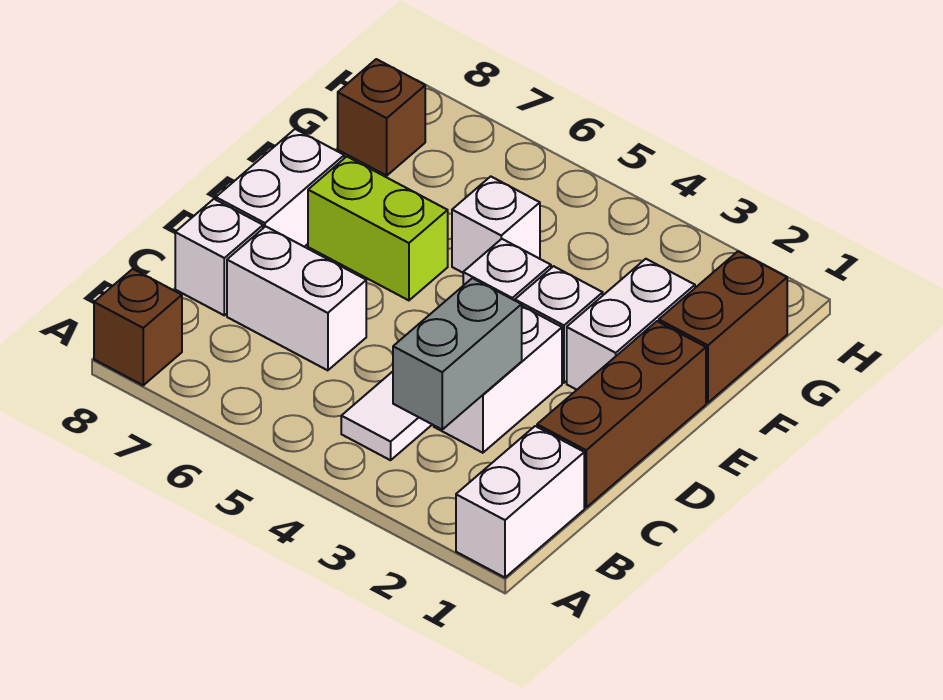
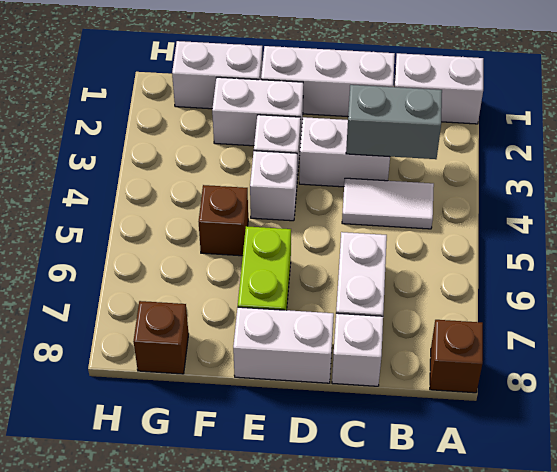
brown brick C1:E1 level 1 -> white brick C1:E1 level 1
brown brick F1:G1 level 1 -> white brick F1:G1 level 1
white brick F5 level 1 -> brown brick F5 level 1

